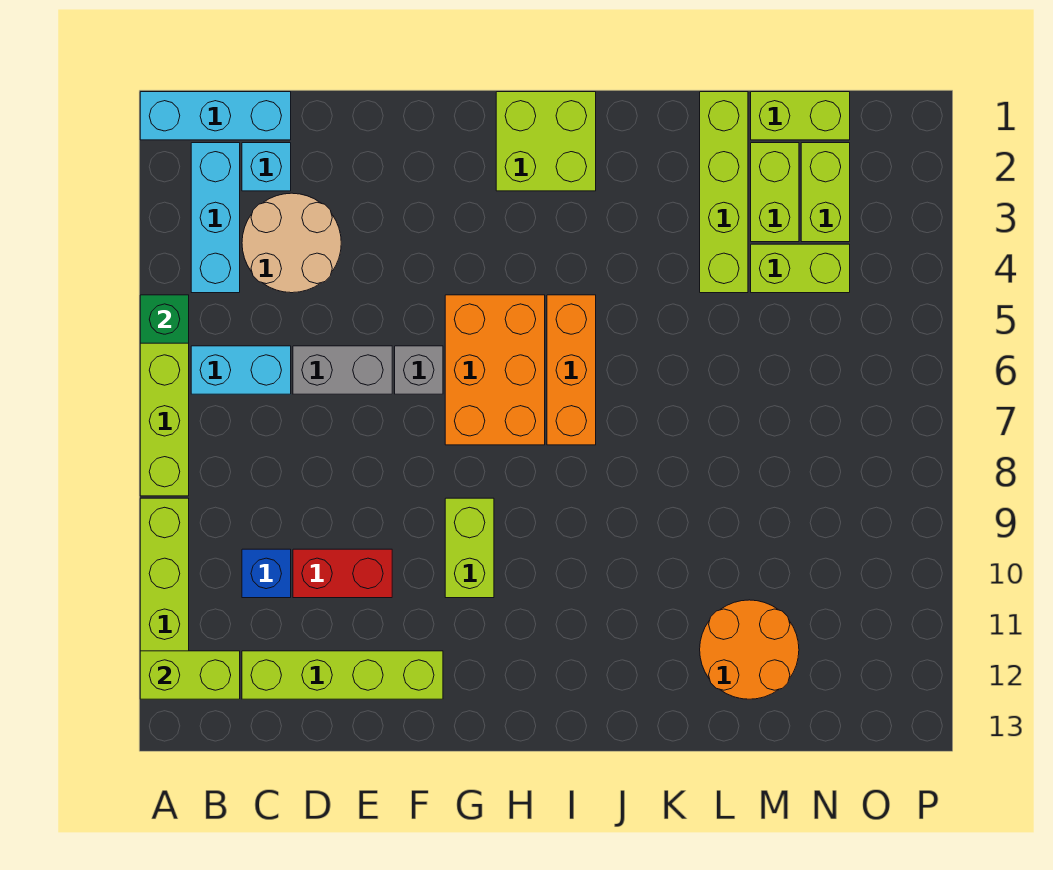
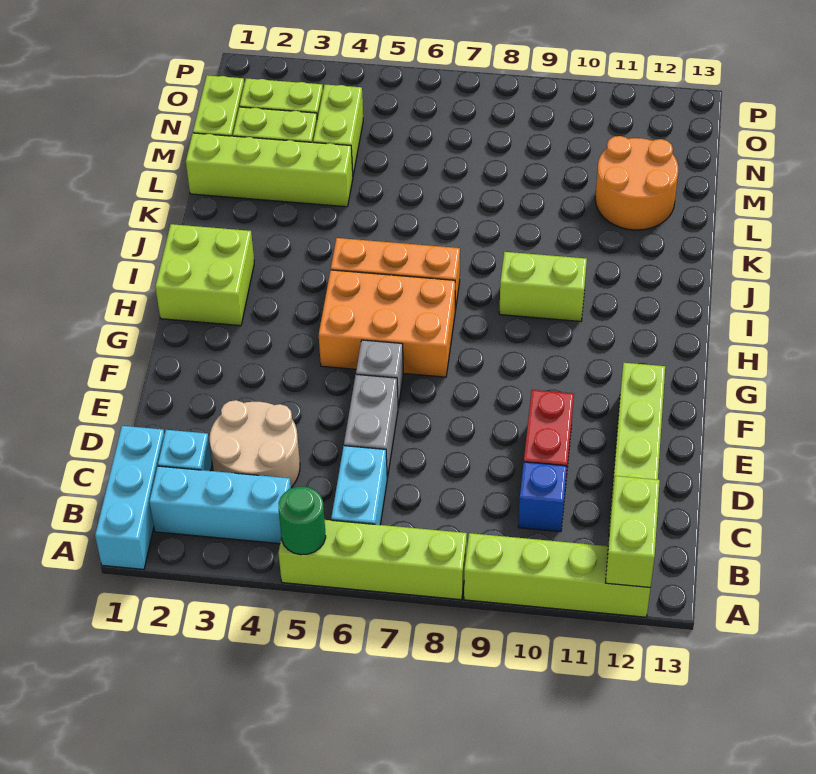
green brick A5 level 2 -> green round brick A5 level 2
lime brick G9:G10 level 1 -> lime brick I9:I10 level 1

